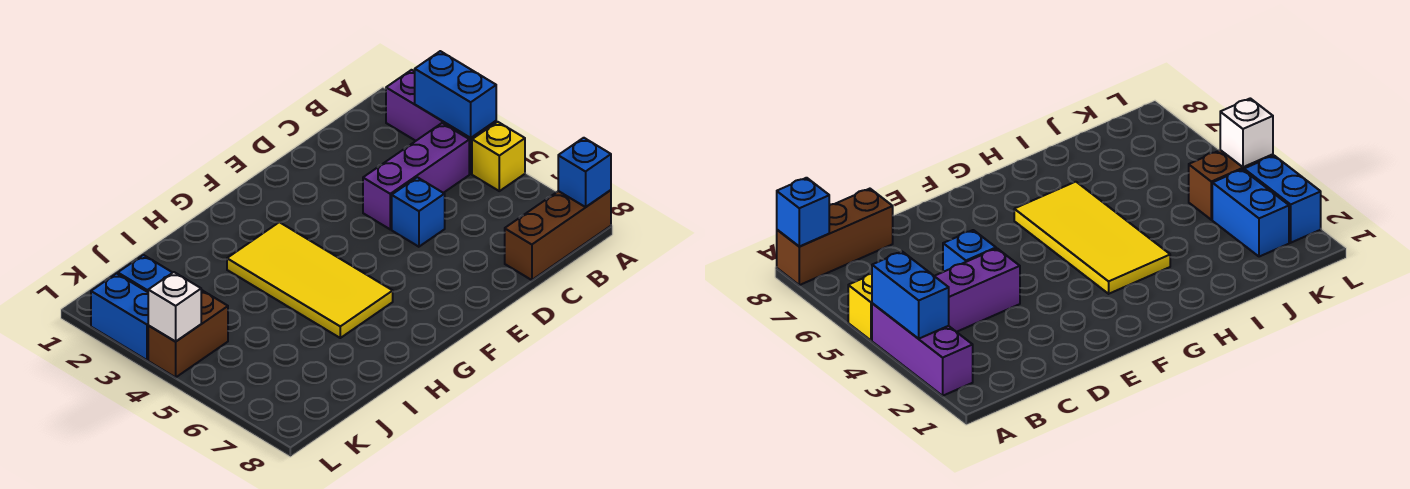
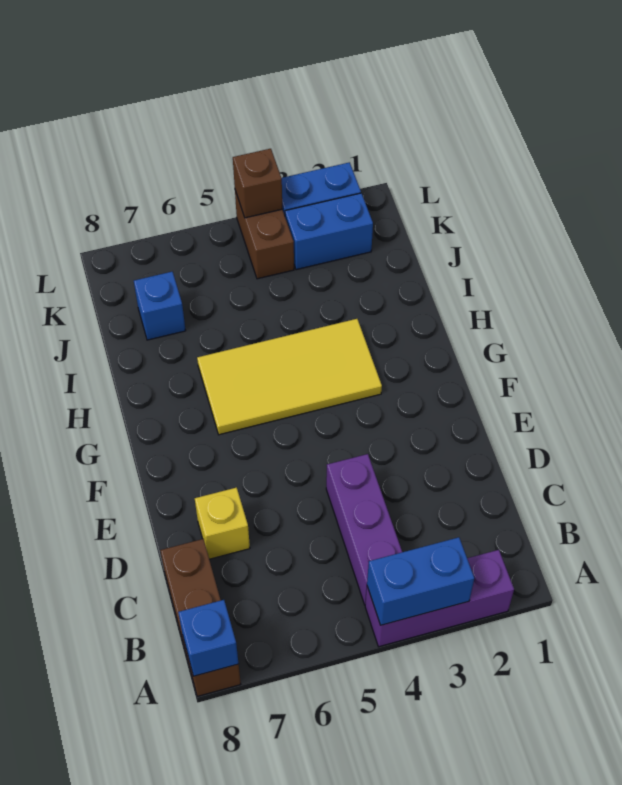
yellow brick A5 level 1 -> yellow brick D7 level 1
blue brick D5 level 1 -> blue brick J7 level 1
white brick L4 level 2 -> brown brick L4 level 2

